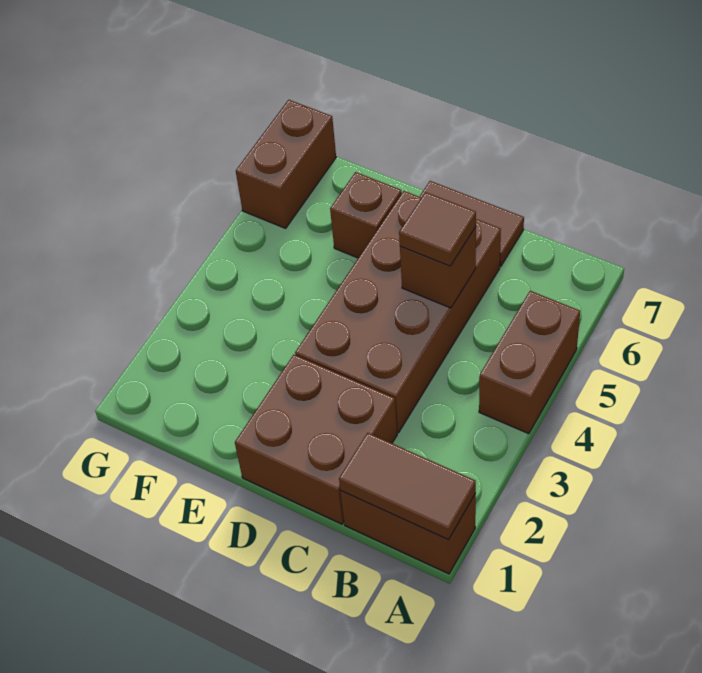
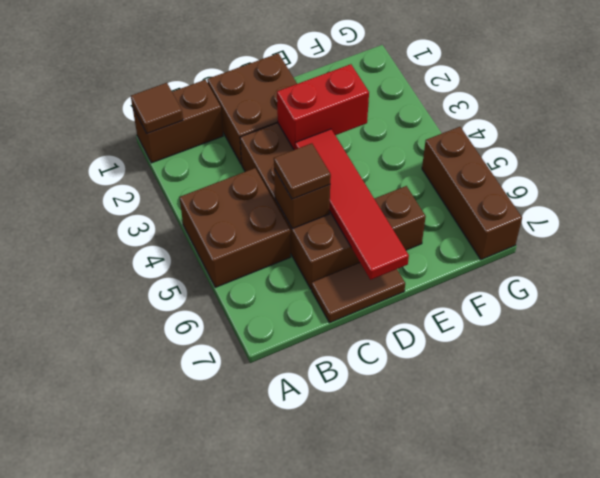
brown tile A1:B1 level 2 -> brown tile A1 level 2
brown brick A4:A5 level 1 -> brown brick A4:B5 level 1
none -> red brick D3:E3 level 2
none -> red tile D4:D7 level 2
brown brick G6:G7 level 1 -> brown brick G5:G7 level 1

